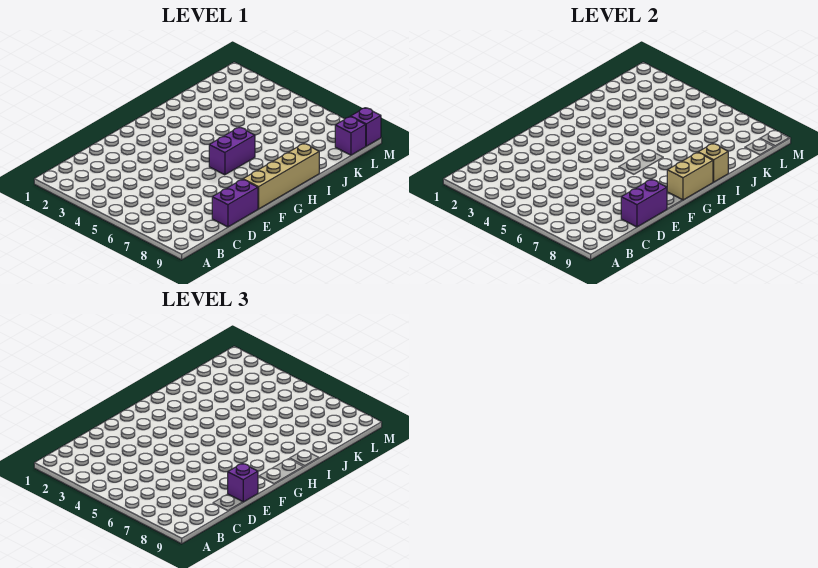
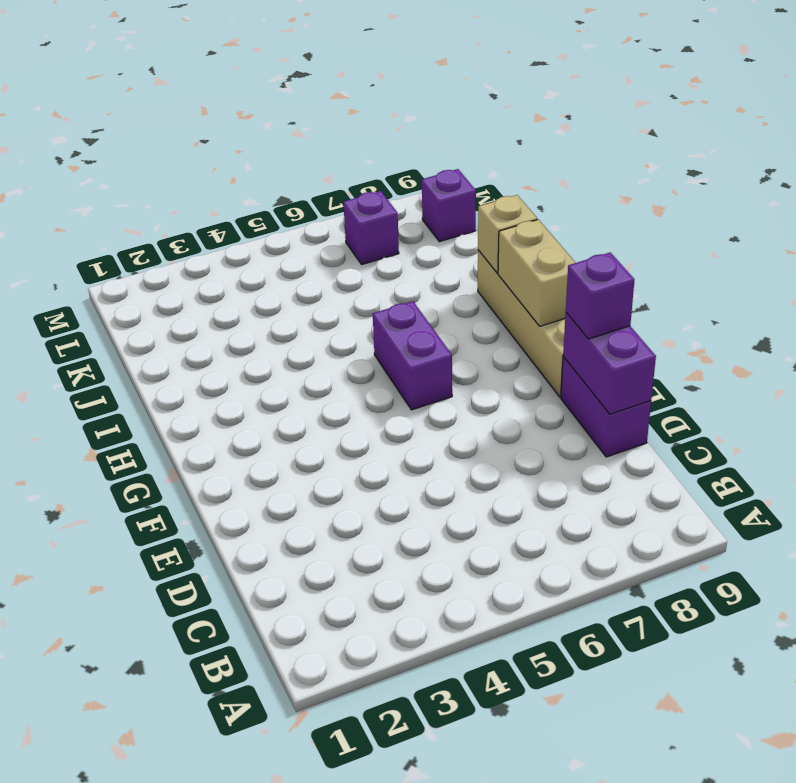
purple brick M9 level 1 -> purple brick L7 level 1

